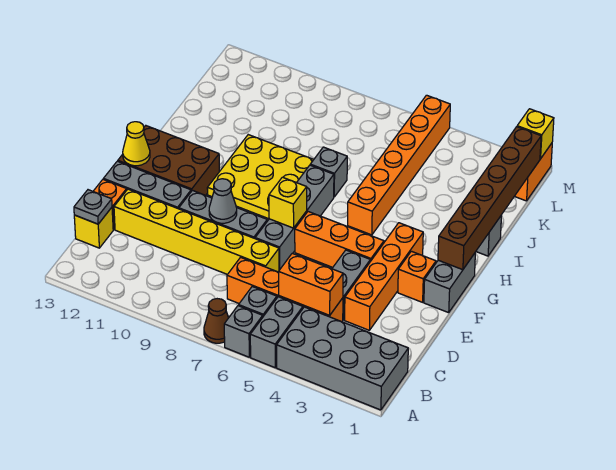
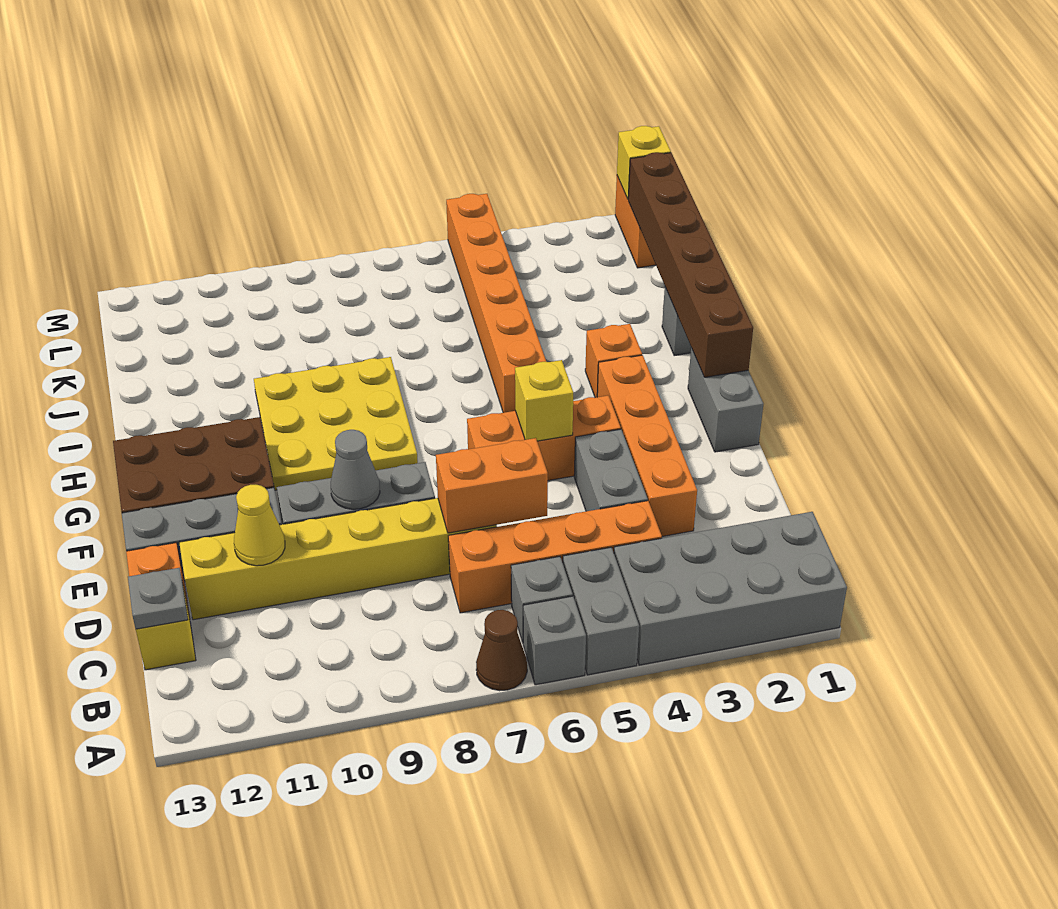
orange brick C4:C5 level 2 -> orange brick D6:D7 level 2
grey brick E7:H7 level 1 -> none
orange brick F2 level 1 -> orange brick H3 level 1
yellow brick F7 level 2 -> yellow brick F5 level 2
yellow cone F13 level 2 -> yellow cone D11 level 2
grey brick I7 level 1 -> none

